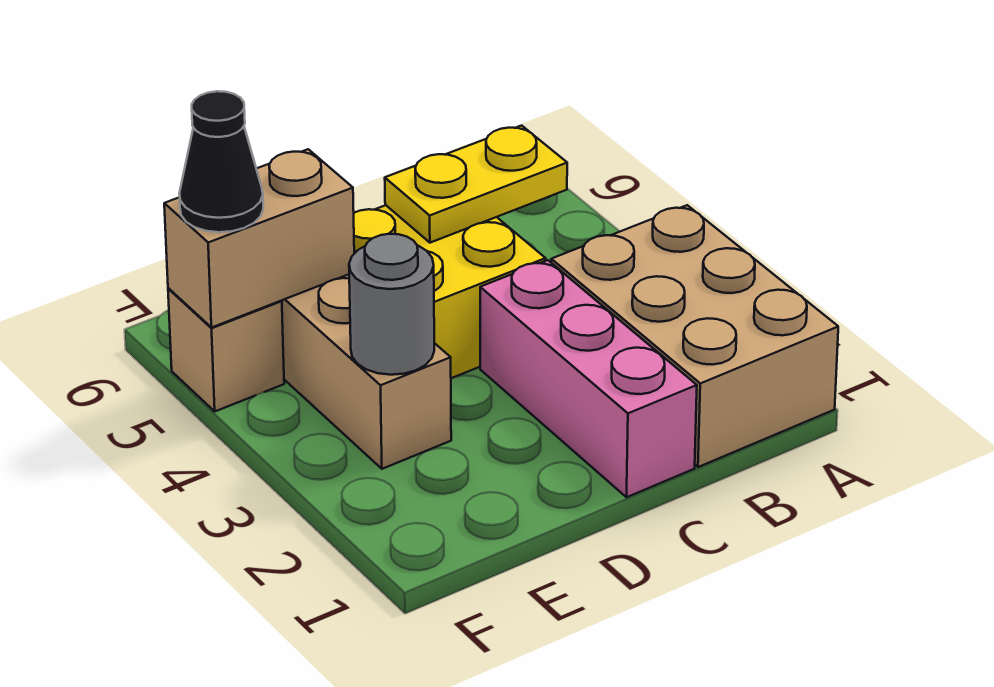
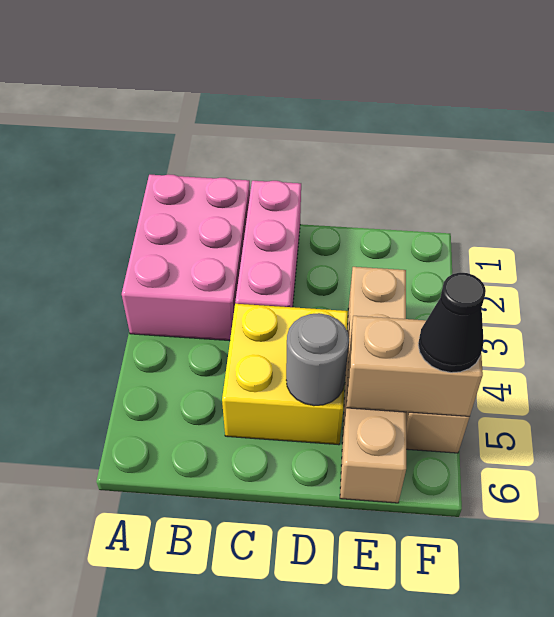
tan brick A1:B3 level 1 -> pink brick A1:B3 level 1
yellow plate B5:C5 level 2 -> none
grey round brick E3 level 2 -> grey round brick D5 level 2

